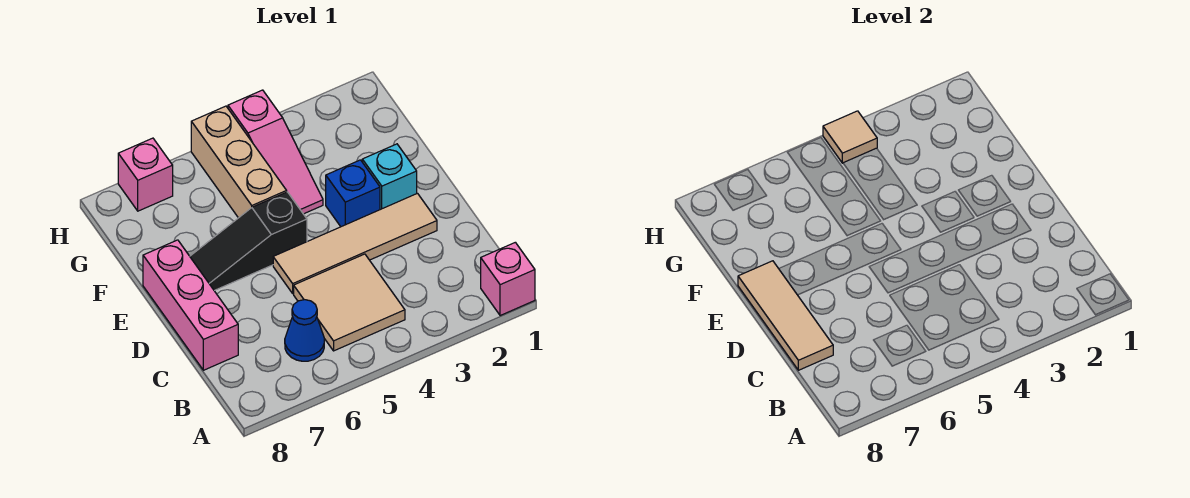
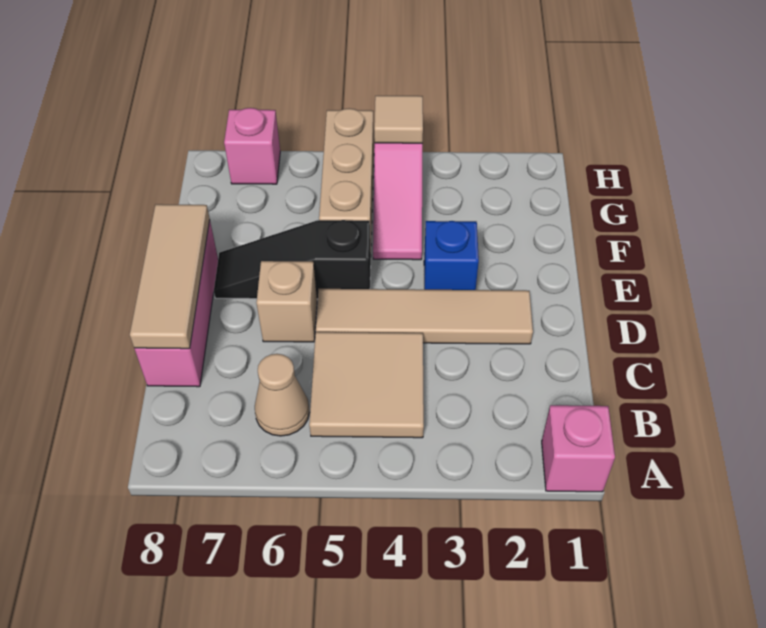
blue cone B6 level 1 -> tan cone B6 level 1
none -> tan brick D6 level 1
cyan brick E2 level 1 -> none

